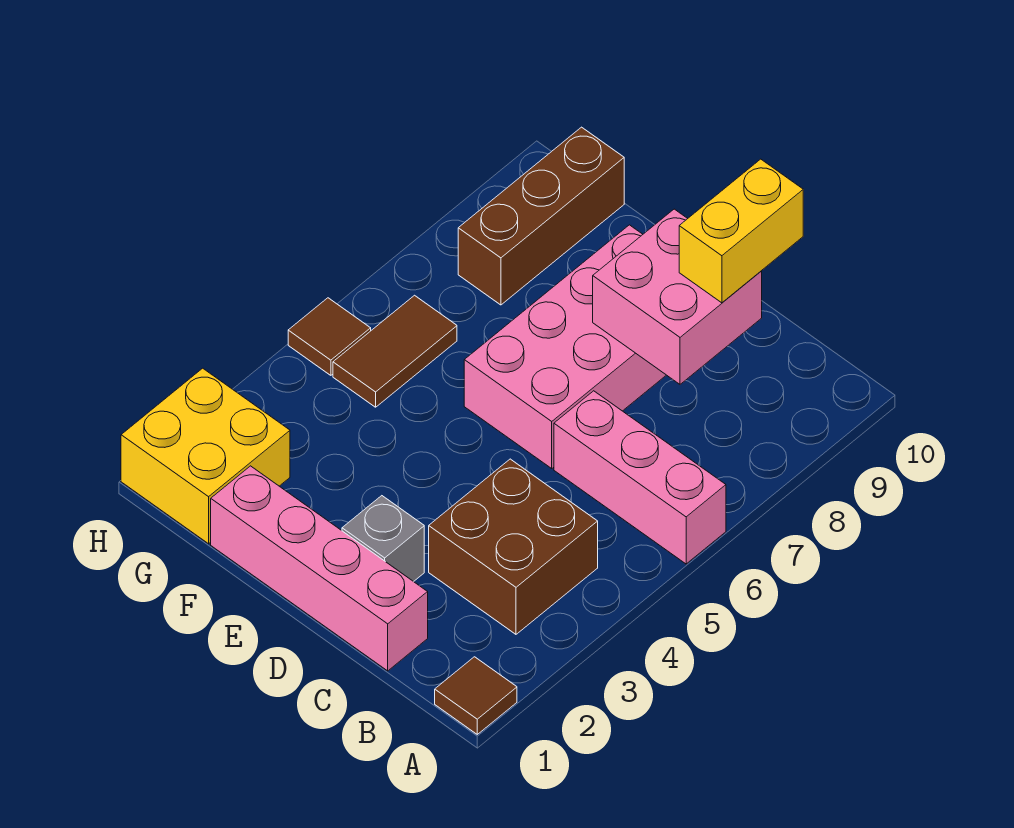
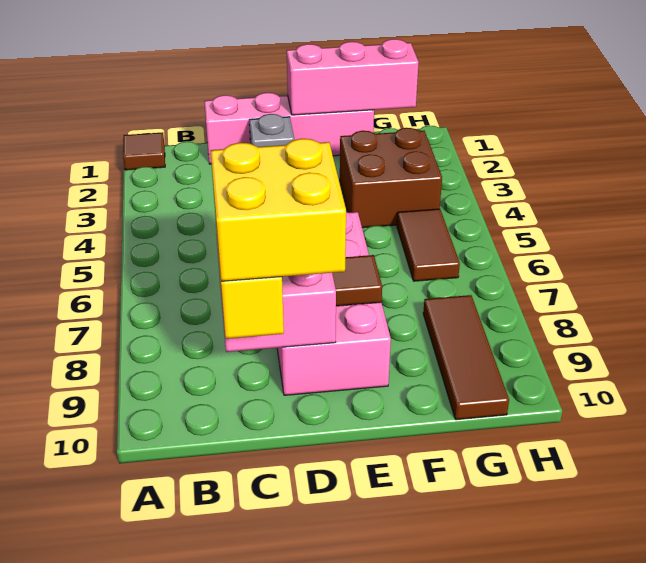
pink brick A6:C6 level 1 -> pink brick E1:G1 level 2
brown brick B3:C4 level 1 -> brown brick F3:G4 level 1
yellow brick G1:H2 level 1 -> yellow brick C9:D10 level 4
brown brick G8:G10 level 1 -> brown tile G8:G10 level 1
brown tile H5 level 1 -> brown tile E8 level 2

